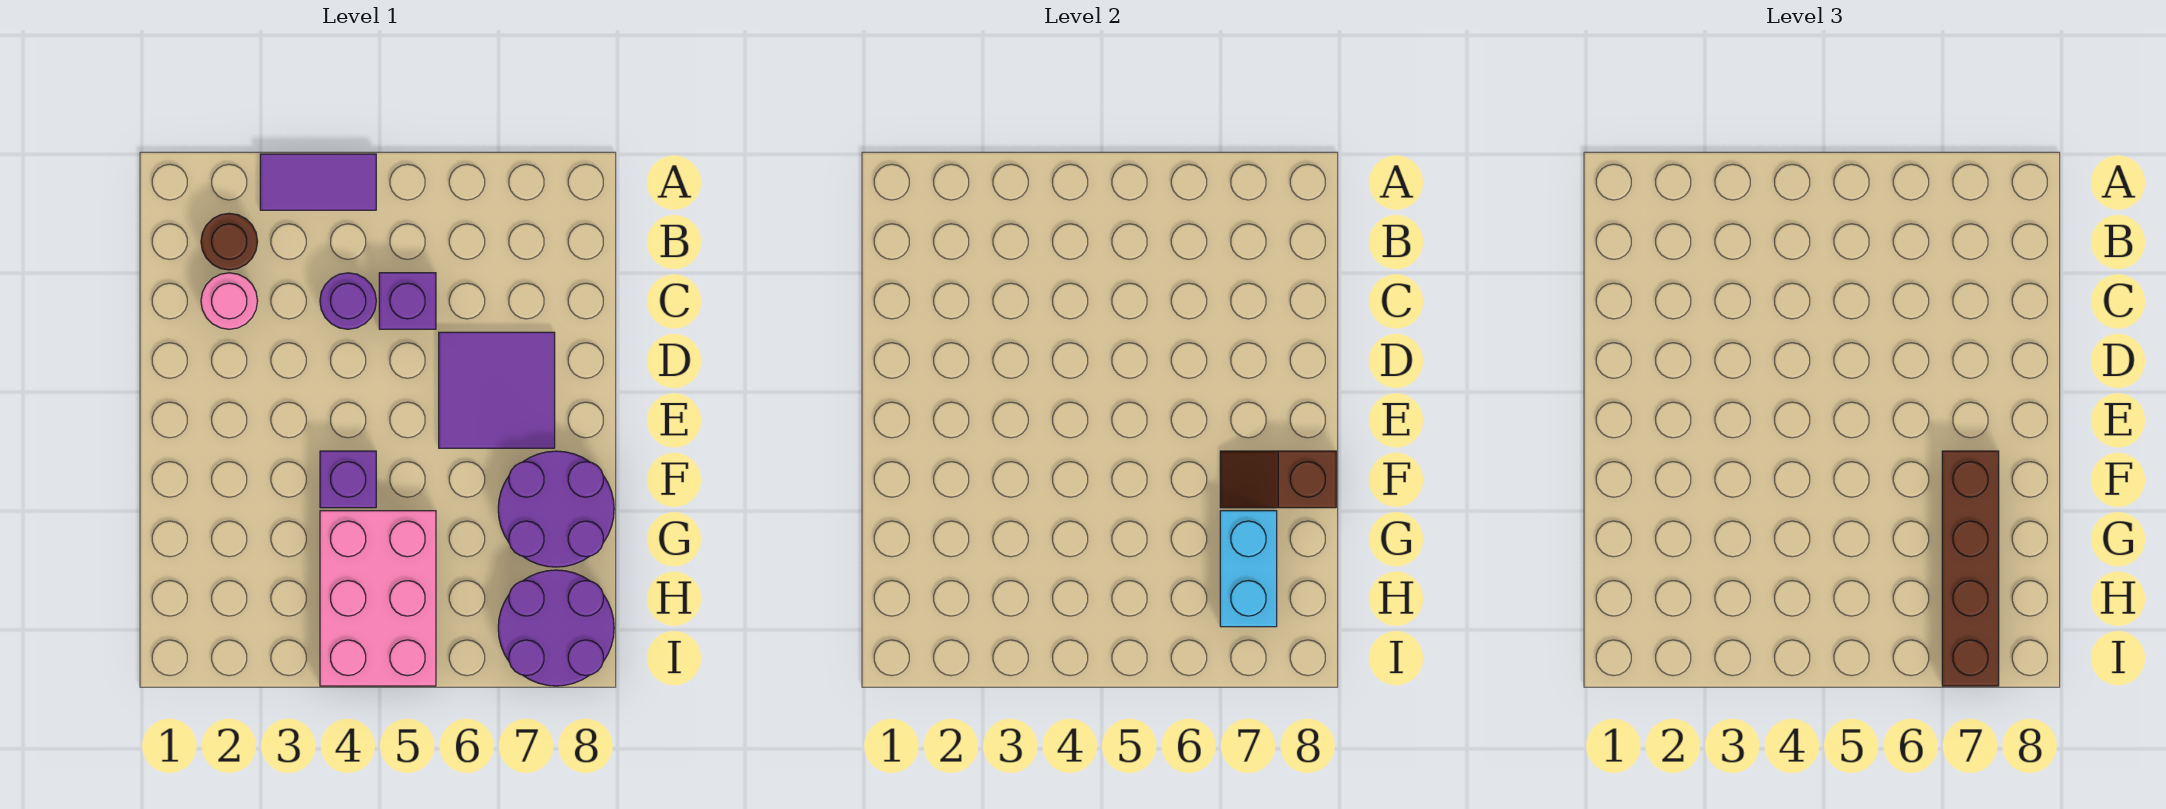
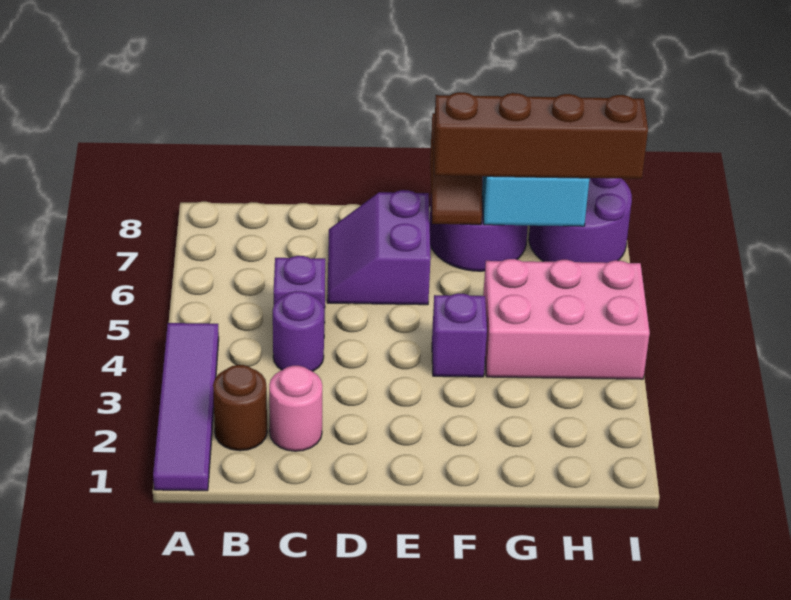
purple tile A3:A4 level 1 -> purple tile A1:A4 level 1
purple tile D6:E7 level 1 -> purple slope D6:E7 level 1 top E

